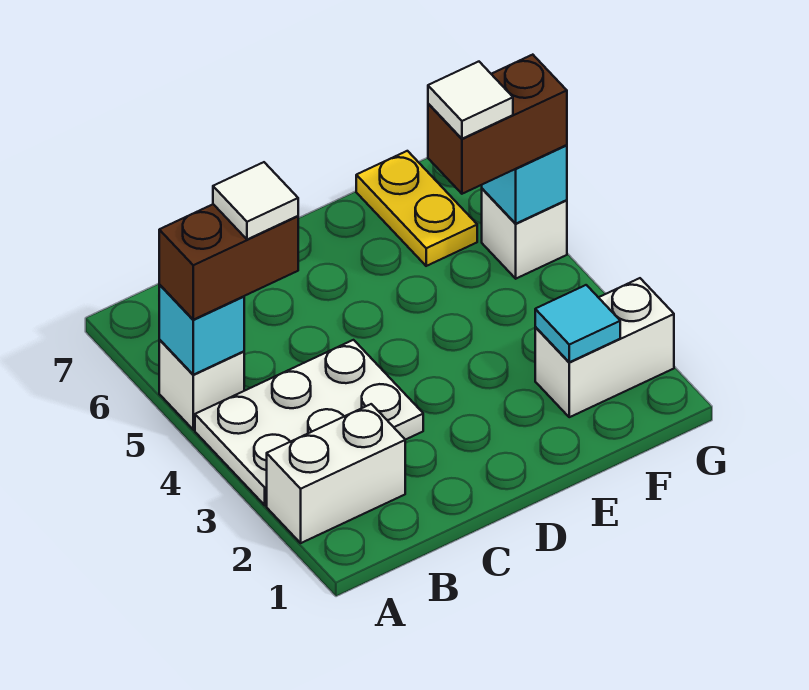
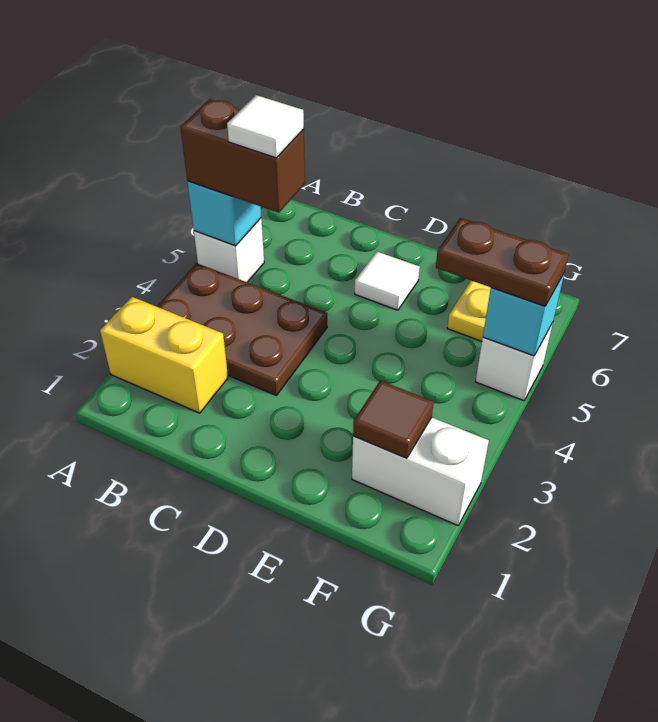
white brick A2:B2 level 1 -> yellow brick A2:B2 level 1
white plate A3:C4 level 1 -> brown plate A3:C4 level 1
cyan tile F2 level 2 -> brown tile F2 level 2
brown brick F5:G5 level 3 -> brown plate F5:G5 level 3
white tile F5 level 4 -> white tile D6 level 1

